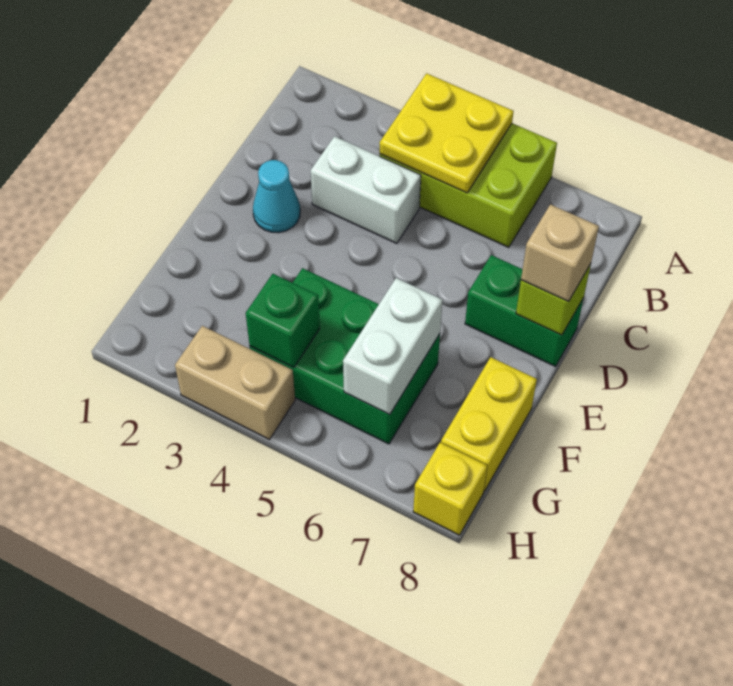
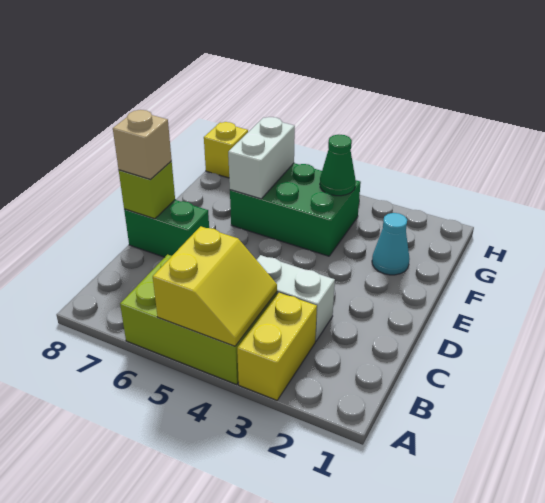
yellow plate A4:B5 level 2 -> yellow slope A4:B5 level 2 top 5
cyan cone D2 level 1 -> cyan cone F2 level 1
yellow brick F8:G8 level 1 -> yellow brick A3:B3 level 1
green brick G4 level 2 -> green cone G4 level 2
tan brick H3:H4 level 1 -> none

